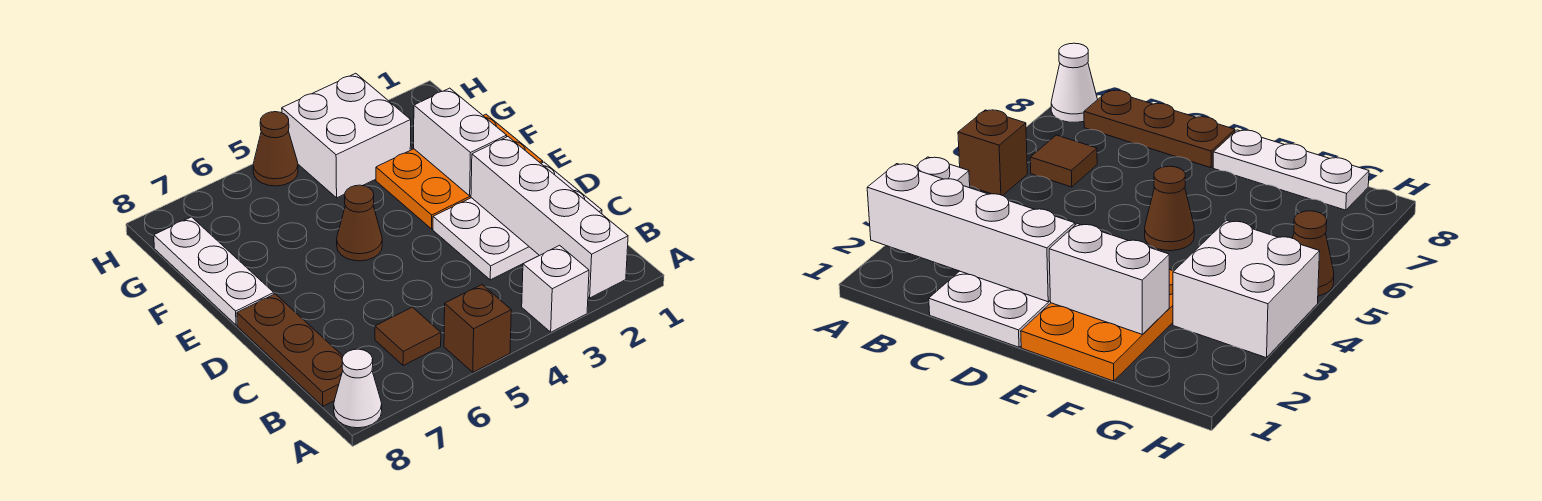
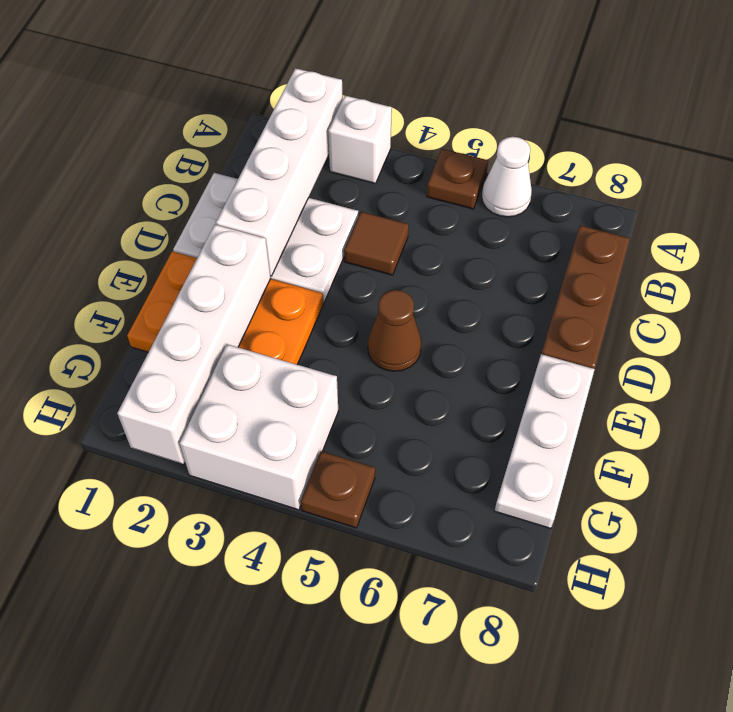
brown brick A5 level 1 -> brown plate A5 level 1
white cone A8 level 1 -> white cone A6 level 1
brown tile B6 level 1 -> brown tile C4 level 1
white brick E2:F2 level 2 -> white brick E2:H2 level 2
brown cone H5 level 1 -> brown plate H5 level 1

